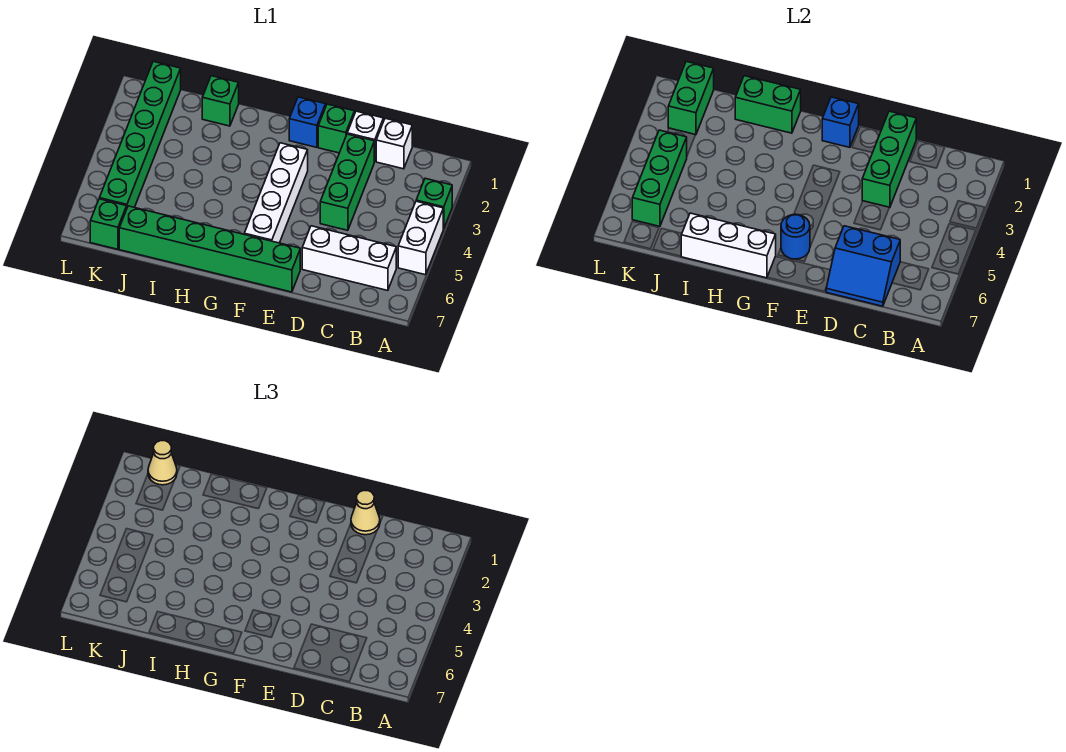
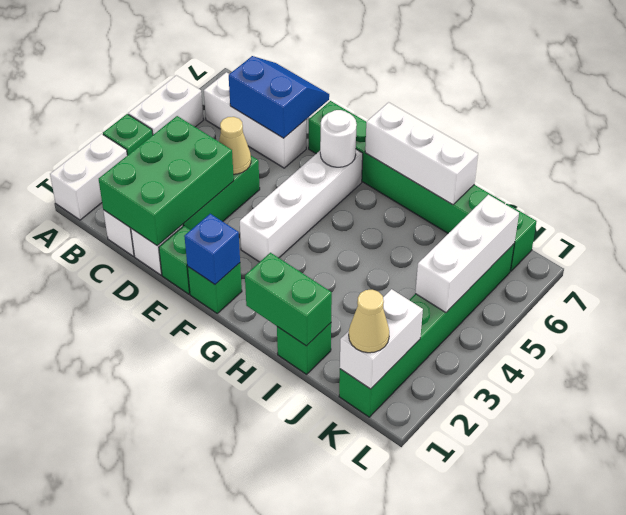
none -> white brick A1:A2 level 1
green brick D1:D3 level 2 -> green brick C1:D3 level 2
tan cone D1 level 3 -> tan cone D4 level 2
blue brick F1 level 1 -> green brick F1 level 1
blue round brick F6 level 2 -> white round brick F6 level 2
green brick K1:K2 level 2 -> white brick K1:K2 level 2
green brick K4:K6 level 2 -> white brick K4:K6 level 2

